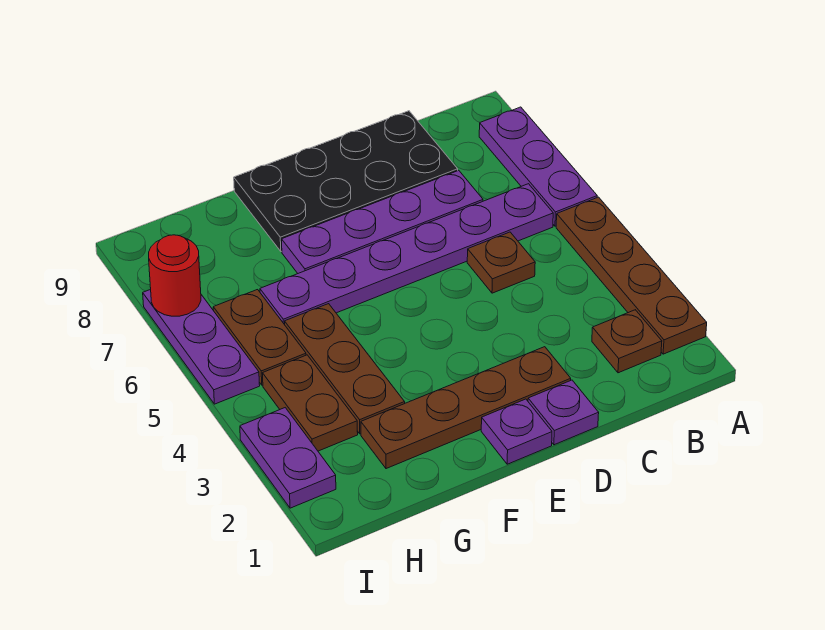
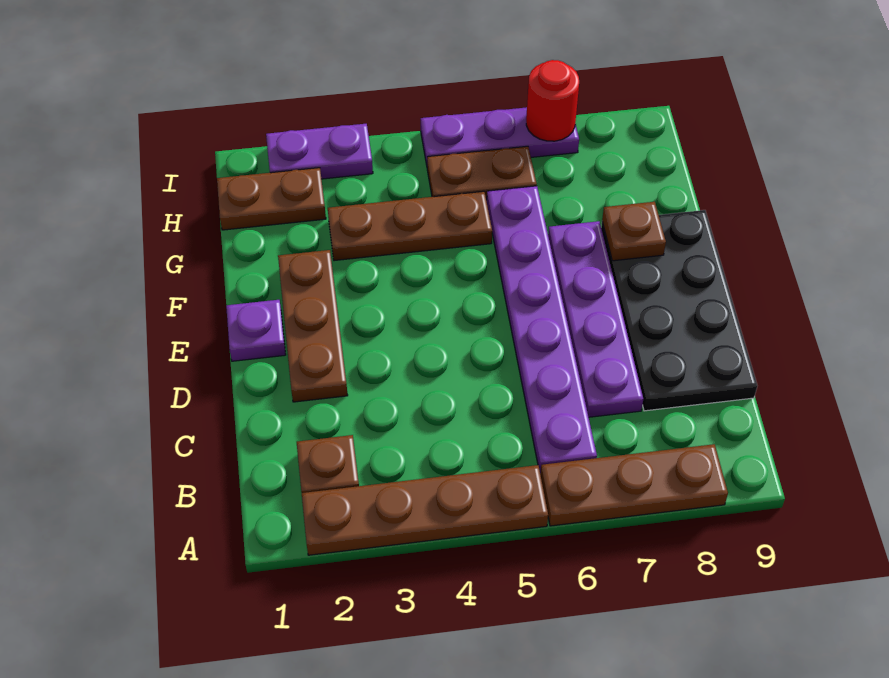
purple plate A6:A8 level 1 -> brown plate A6:A8 level 1
brown plate C5 level 1 -> brown plate F8 level 2
purple plate D1 level 1 -> none
brown plate D2:G2 level 1 -> brown plate D2:F2 level 1
brown plate H3:H4 level 1 -> brown plate H1:H2 level 1

